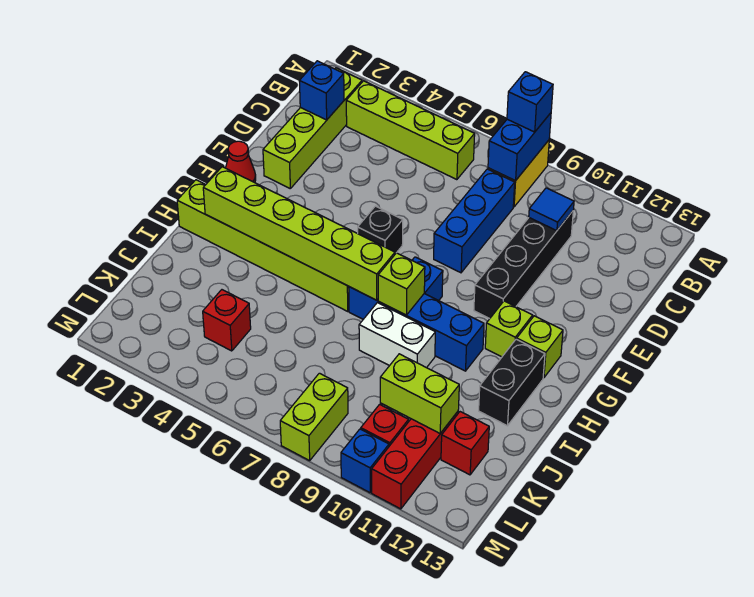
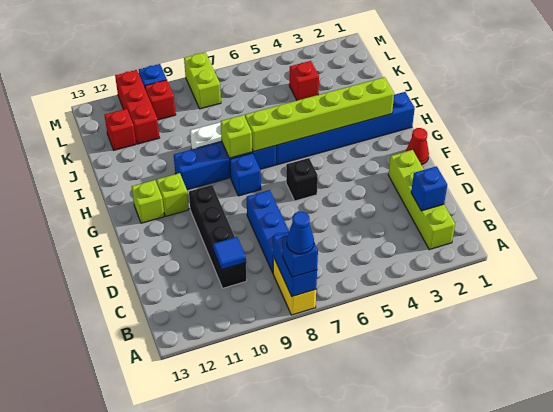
none -> blue cone A8 level 4
lime brick B3:B6 level 1 -> none
lime brick H1:H6 level 1 -> blue brick H1:H6 level 1
black brick H12:I12 level 1 -> none
lime brick K10:K11 level 2 -> none

